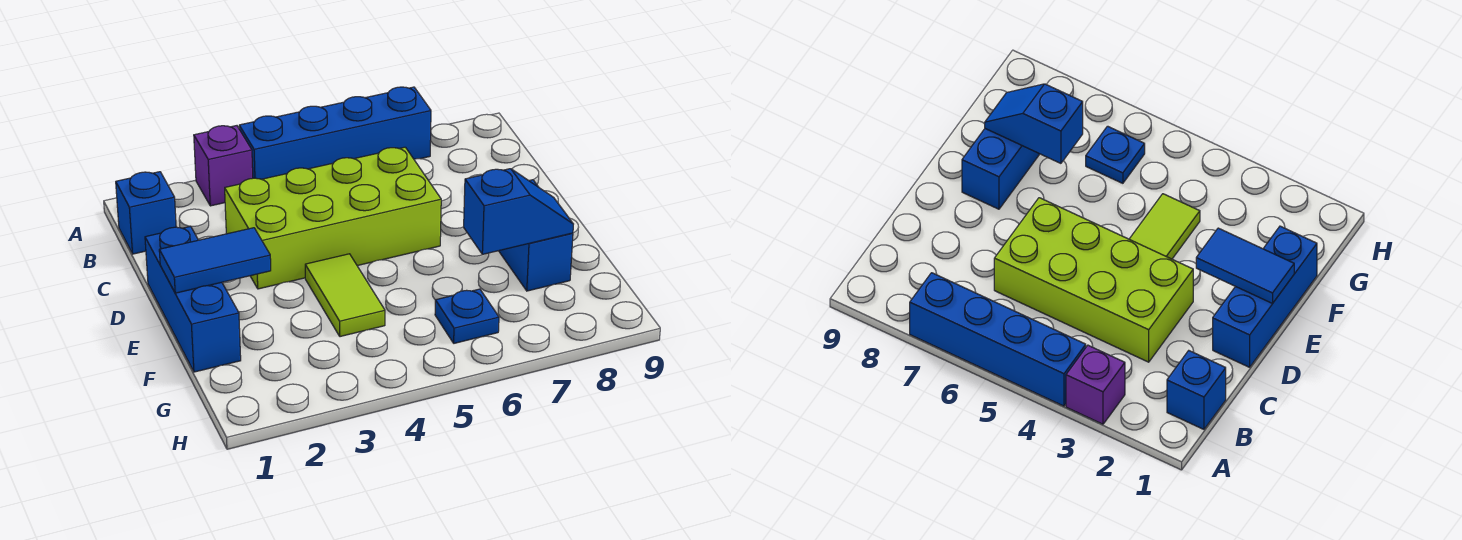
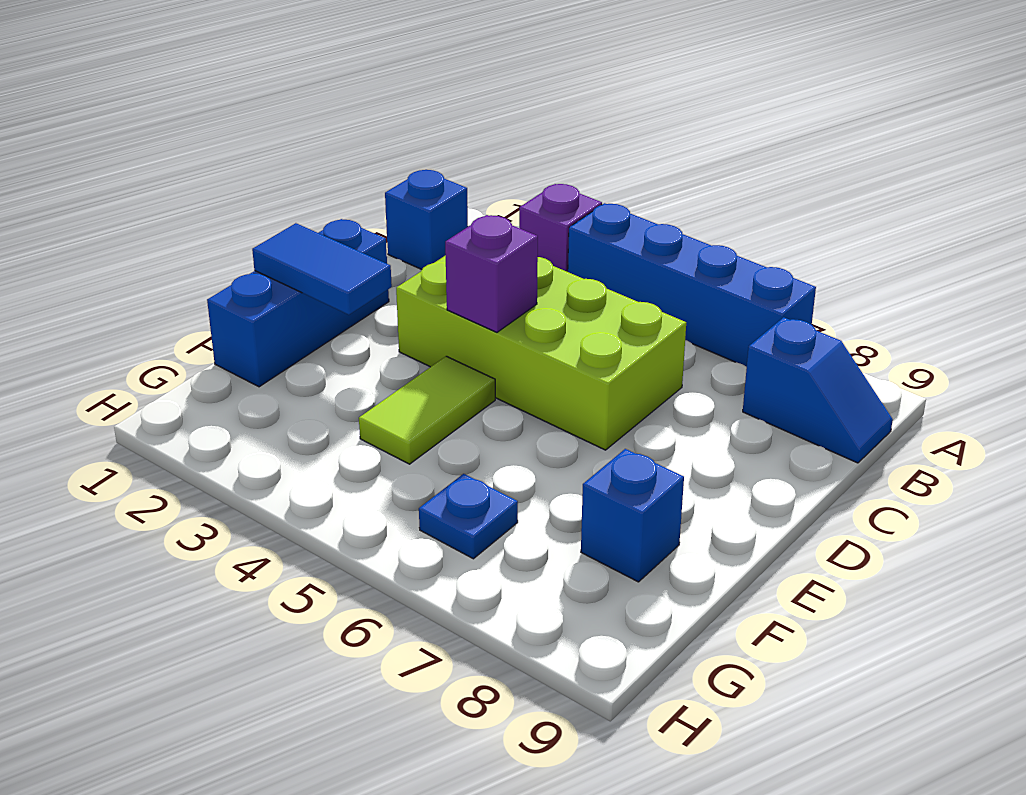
none -> purple brick D4 level 2
blue brick E8:F8 level 1 -> blue brick F8 level 1
blue slope F7:F8 level 2 top 7 -> blue slope B8:B9 level 1 top 8

